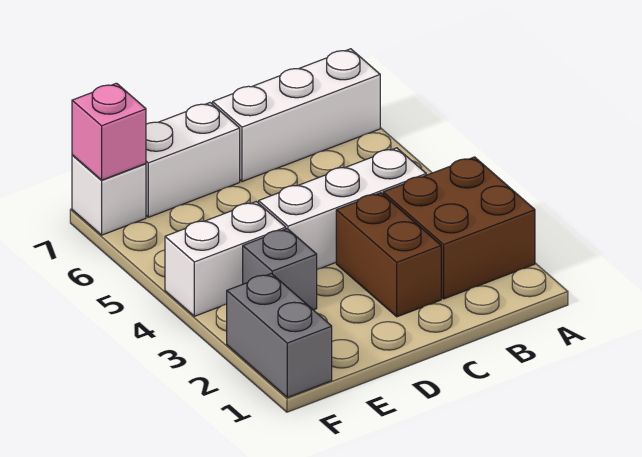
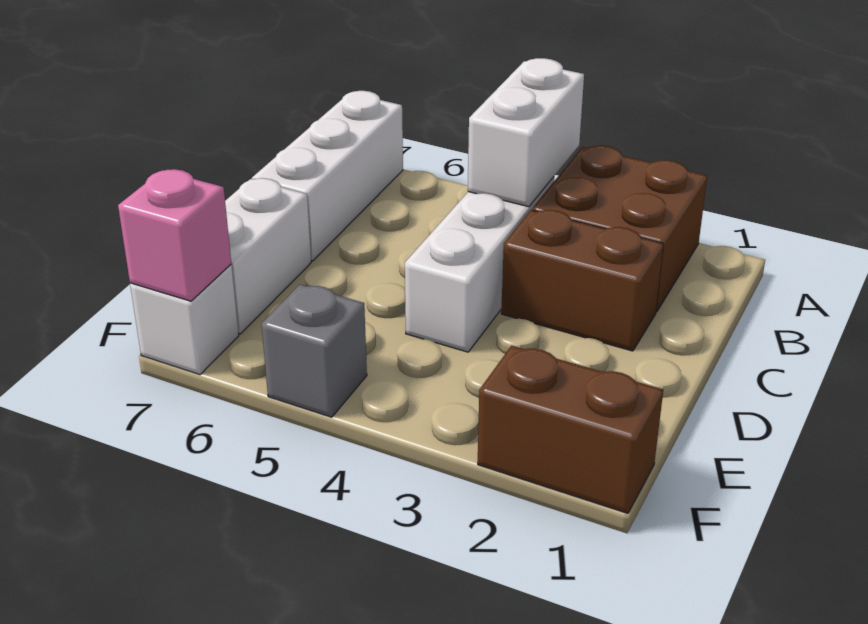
grey brick E3 level 1 -> grey brick F5 level 1
white brick E4:F4 level 1 -> white brick A4:B4 level 2
grey brick F1:F2 level 1 -> brown brick F1:F2 level 1

